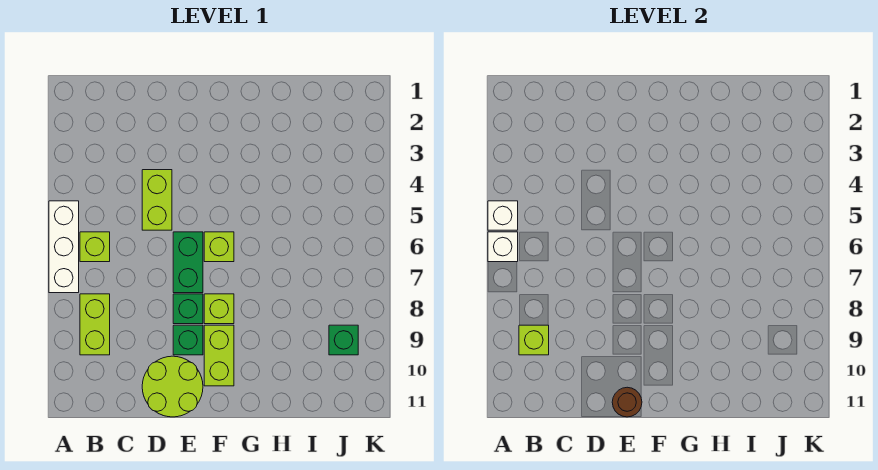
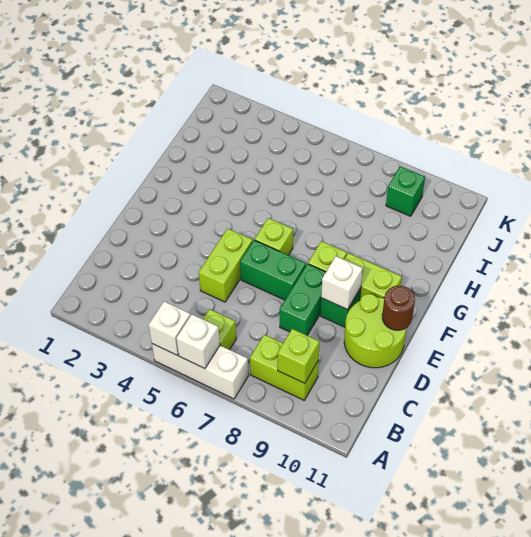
lime brick D4:D5 level 1 -> lime brick D5:E5 level 1
green brick E8 level 1 -> green brick D8:E8 level 1
none -> white brick E9 level 2

